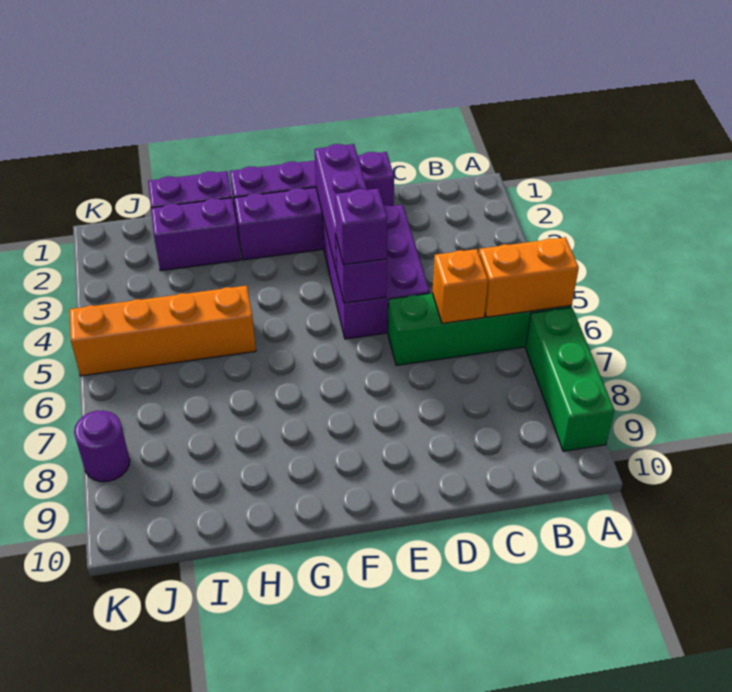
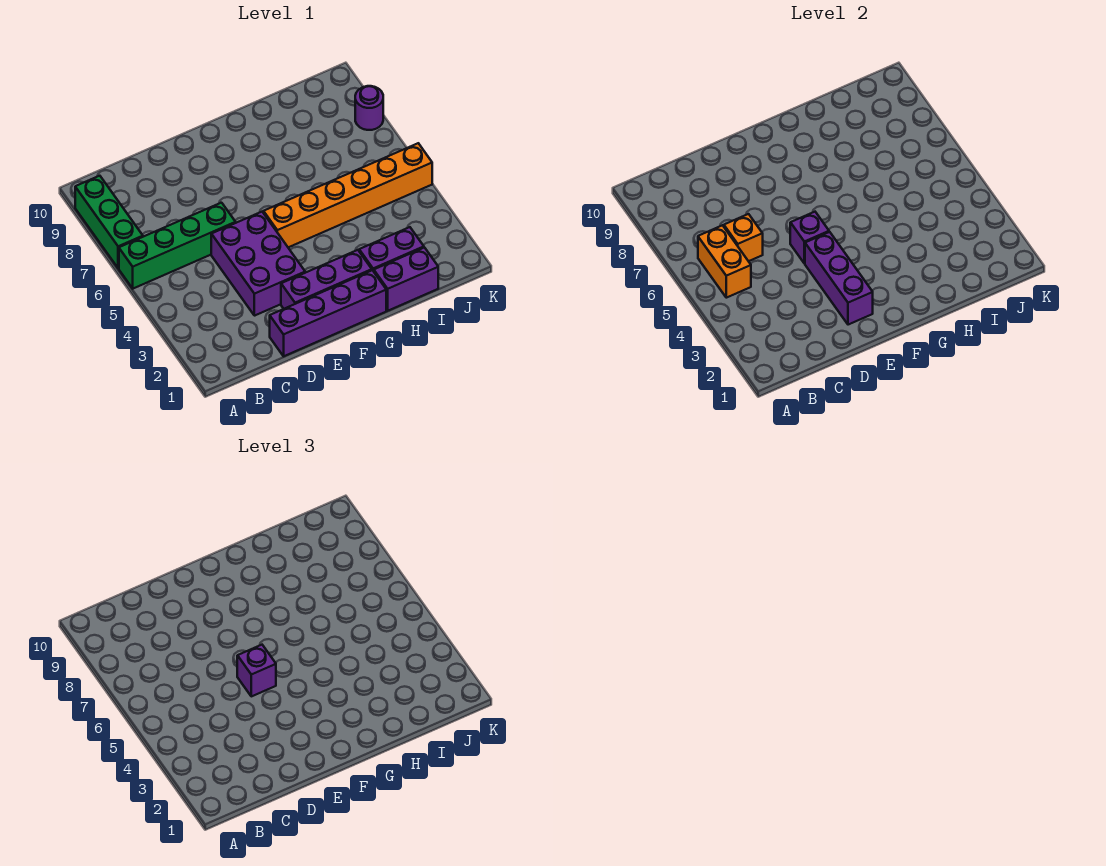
orange brick A6:B6 level 2 -> orange brick B5:B6 level 2
orange brick H5:K5 level 1 -> orange brick F5:K5 level 1

